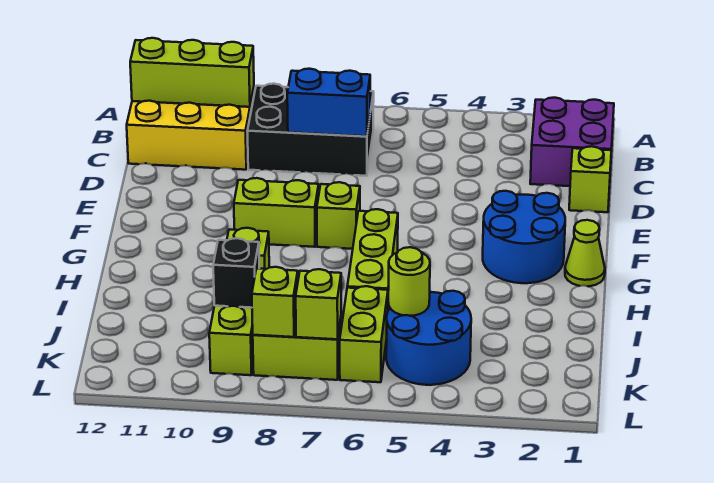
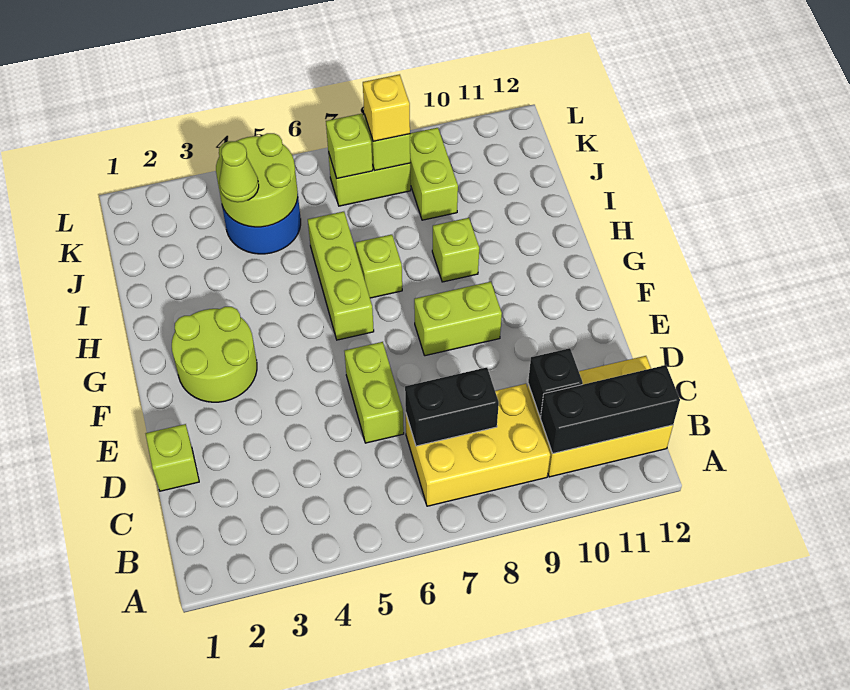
purple brick B1:C2 level 1 -> none
black brick B7:C9 level 1 -> yellow brick B7:C9 level 1
lime brick B10:B12 level 2 -> black brick B10:B12 level 2
blue brick C7:C8 level 2 -> black brick C7:C8 level 2
blue round brick F2:G3 level 1 -> lime round brick F2:G3 level 1
lime brick F7 level 1 -> lime brick H7 level 1
lime cone G1 level 1 -> lime cone J4 level 3
lime round brick J5 level 2 -> lime round brick J4:K5 level 2
lime brick J6:K6 level 1 -> lime brick D6:E6 level 1
black brick J9 level 2 -> black brick C10 level 2
none -> yellow brick K8 level 3

